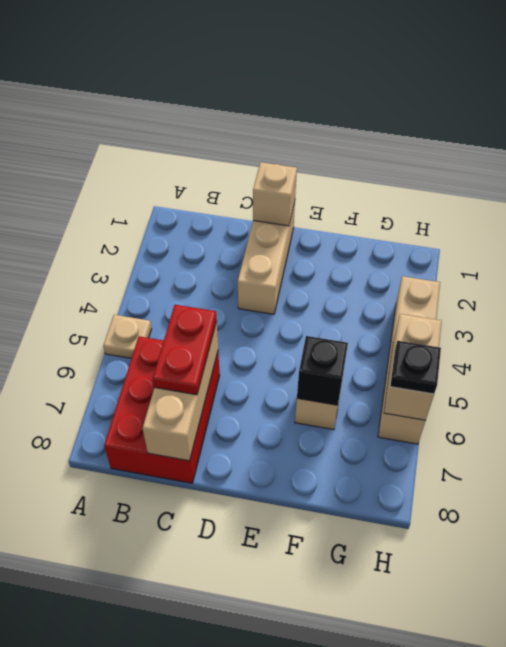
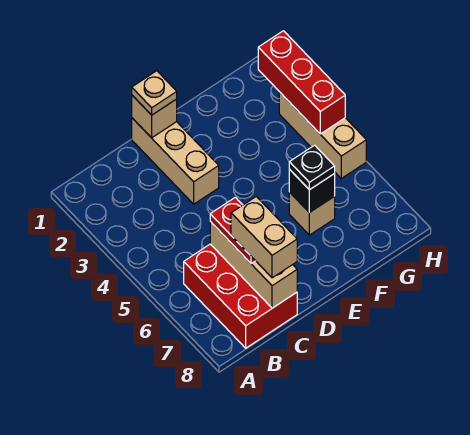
tan plate A5 level 1 -> tan plate D1 level 3
none -> red brick H2:H4 level 2
tan brick H3:H6 level 1 -> tan brick H3:H5 level 1
tan brick H5:H6 level 2 -> tan brick C7:C8 level 4
black plate H6 level 3 -> black plate F6 level 3

